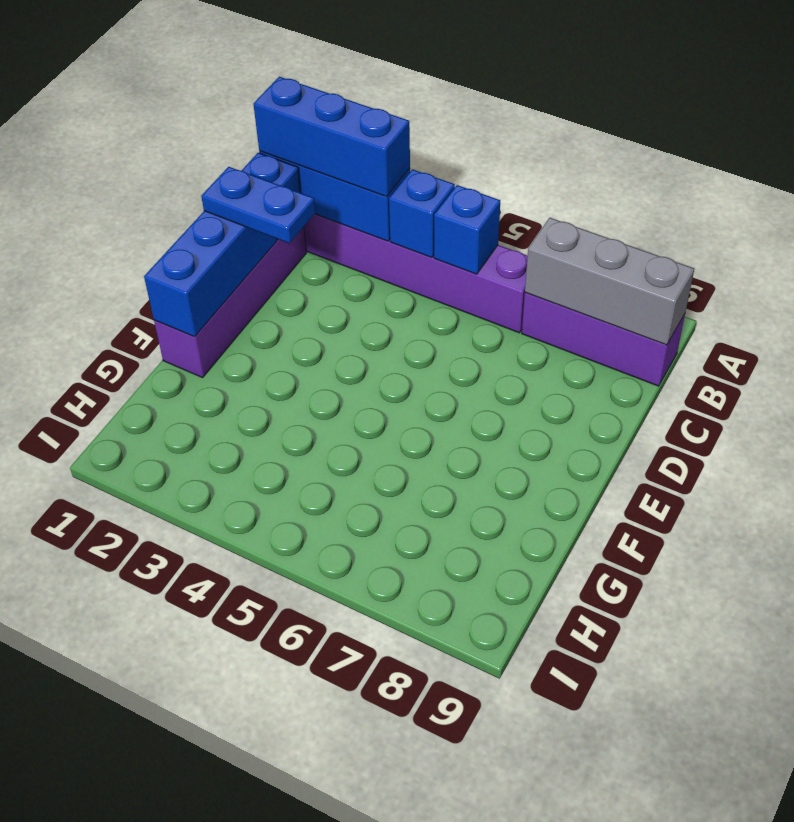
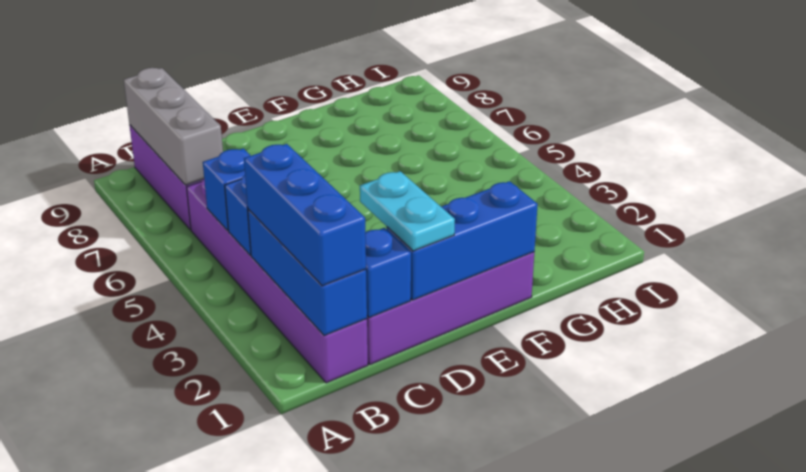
blue plate D1:D2 level 3 -> cyan plate D1:D2 level 3

